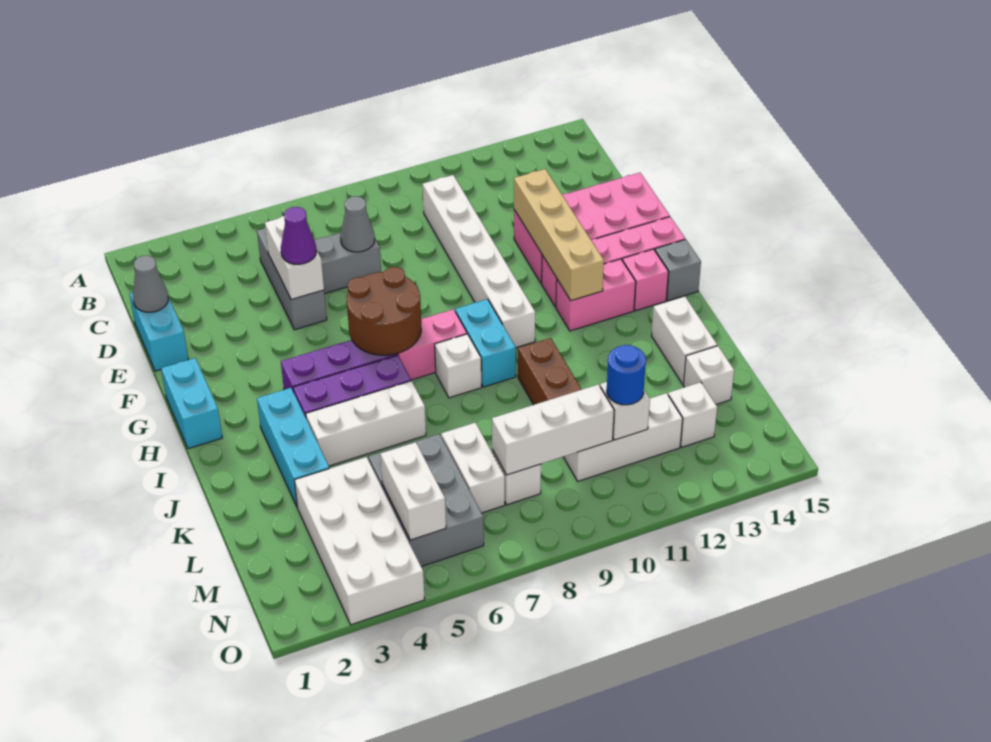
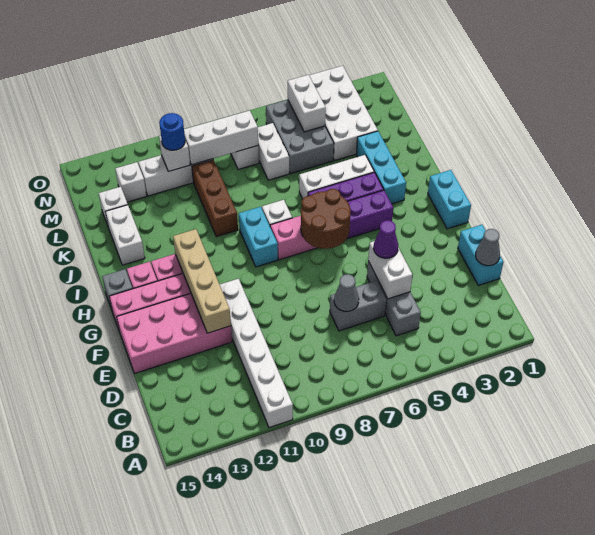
white brick C10:H10 level 1 -> white brick A11:F11 level 1

